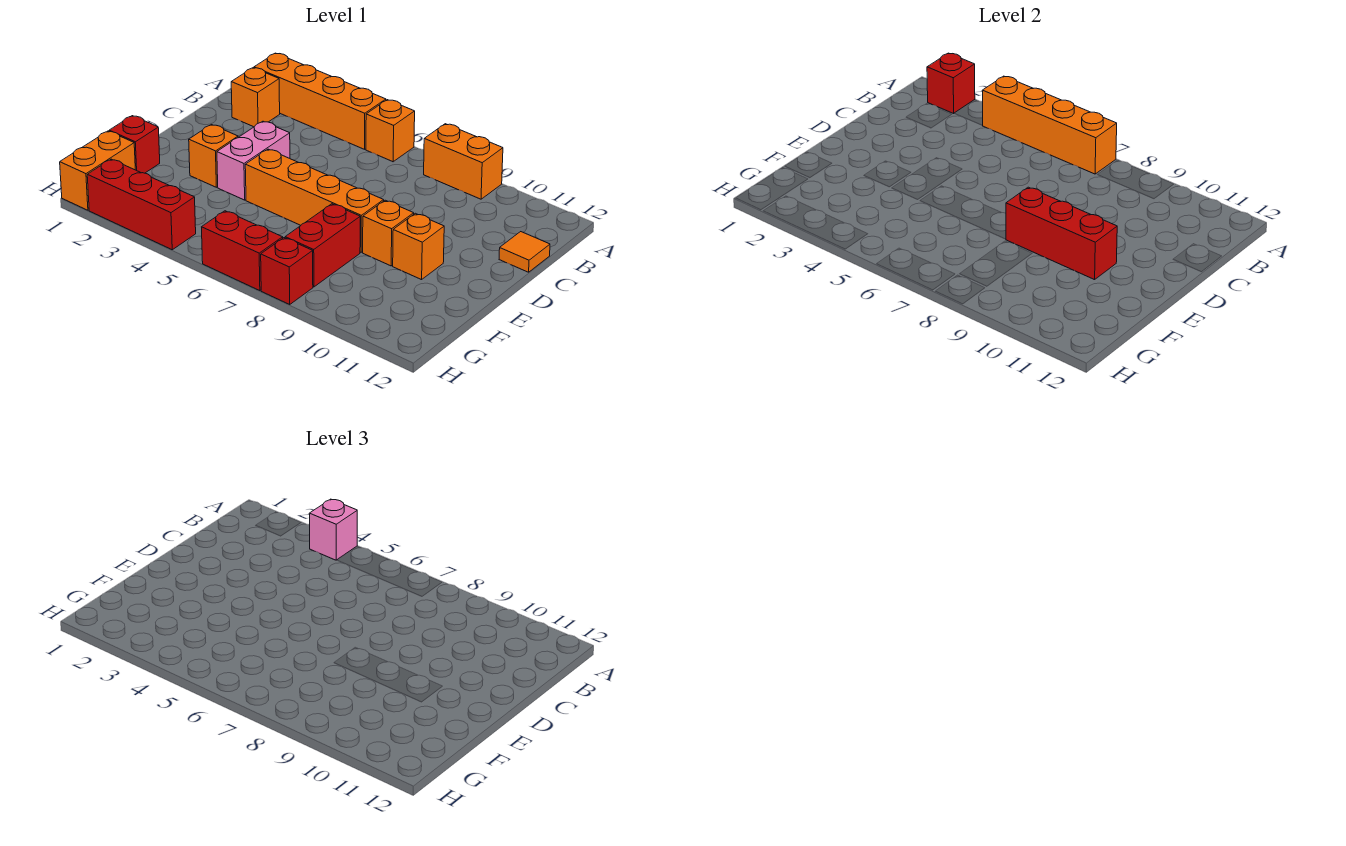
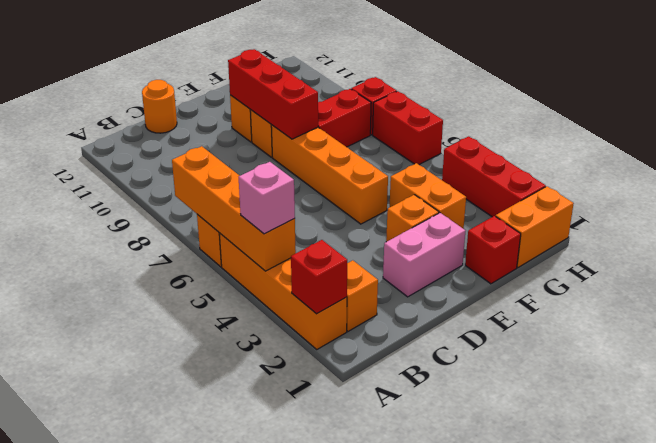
orange brick A8:A9 level 1 -> orange brick F3:F4 level 1
orange tile C12 level 1 -> orange round brick C12 level 1
pink brick D4:E4 level 1 -> pink brick D2:E2 level 1

